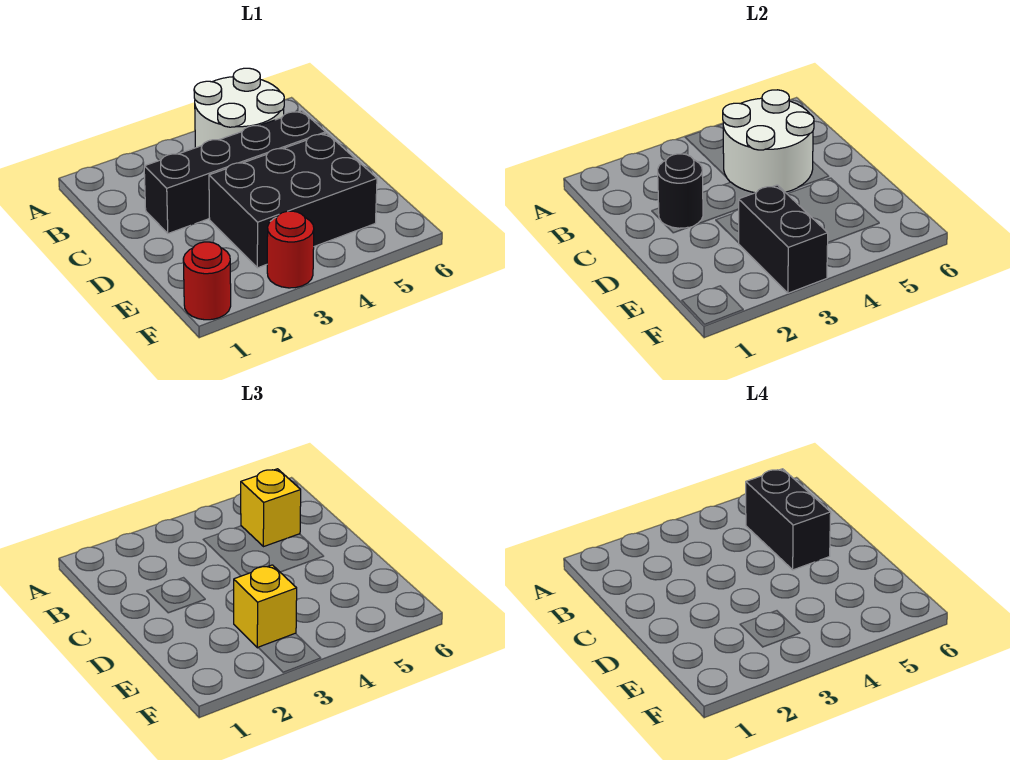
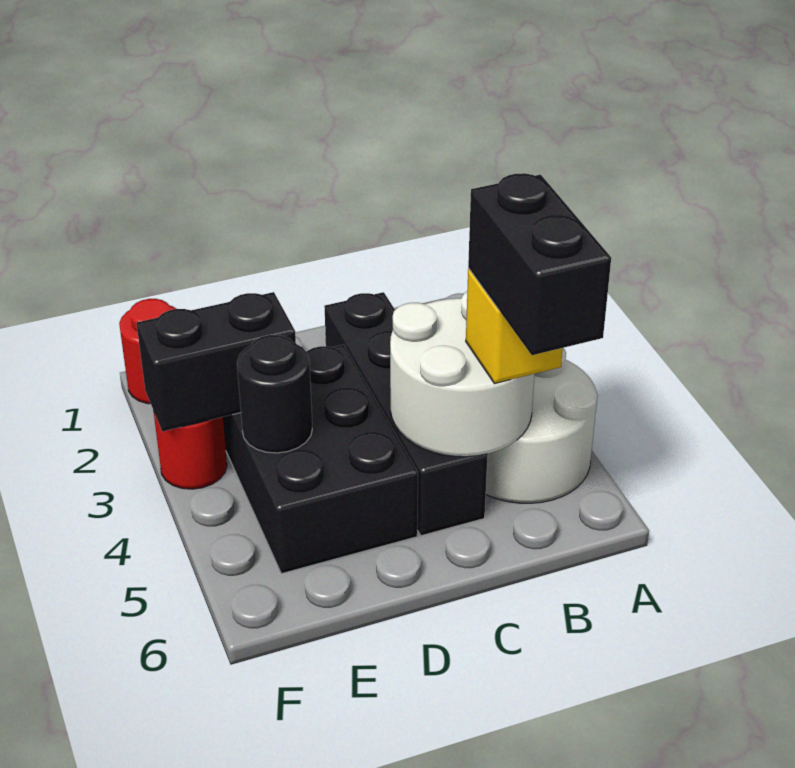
black brick B5:C5 level 4 -> black brick B5:B6 level 4
black round brick C2 level 2 -> black round brick E4 level 2
yellow brick E3 level 3 -> none

